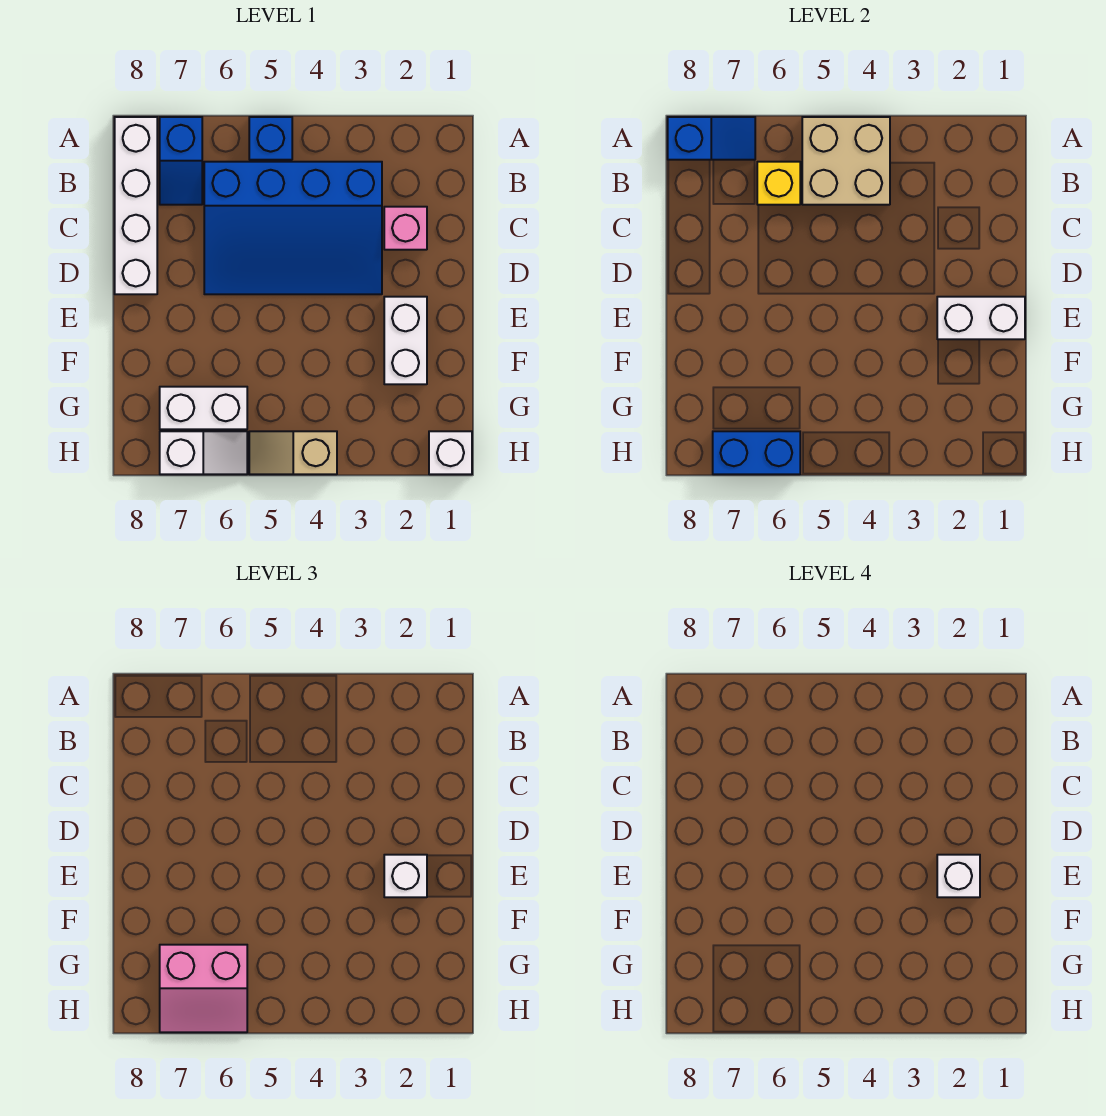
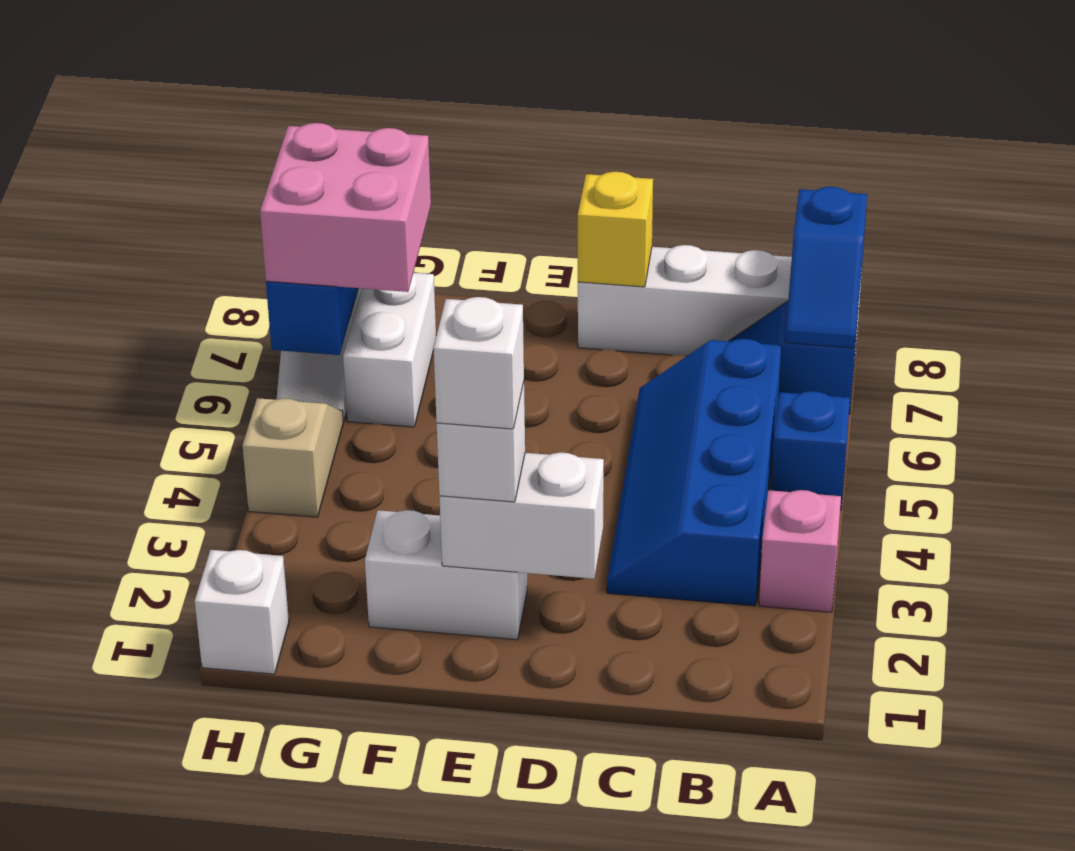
tan brick A4:B5 level 2 -> none
blue slope B3:D6 level 1 top B -> blue slope B3:C6 level 1 top B
yellow brick B6 level 2 -> yellow brick D8 level 2
pink brick C2 level 1 -> pink brick A3 level 1
white brick E1:E2 level 2 -> white brick D2:E2 level 2
pink slope G6:H7 level 3 top G -> pink brick G6:H7 level 3

